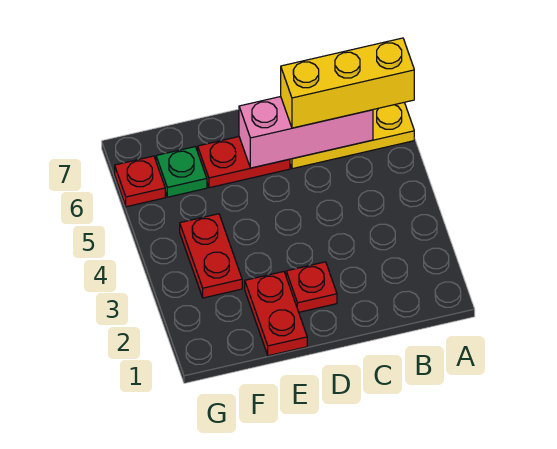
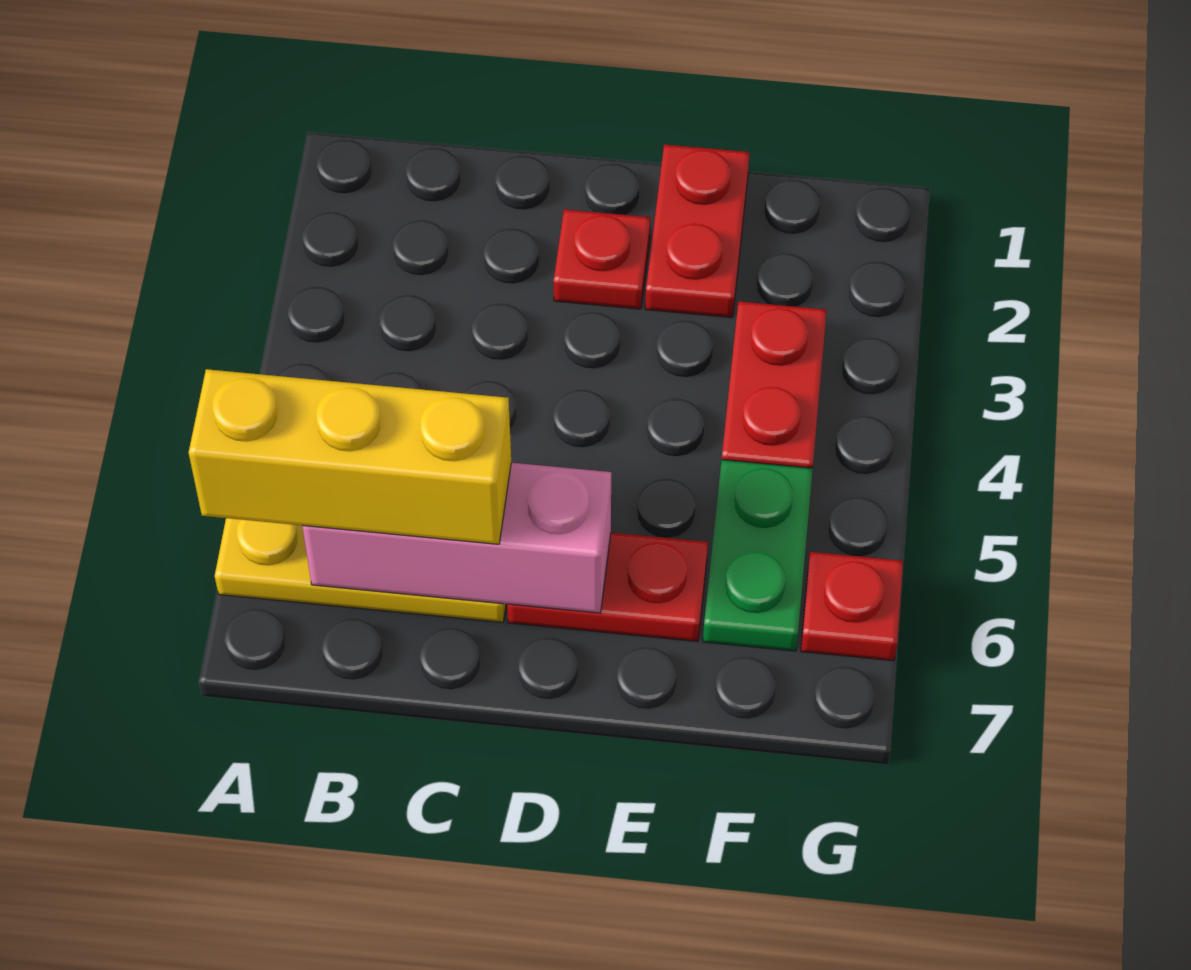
green plate F6 level 1 -> green plate F5:F6 level 1

